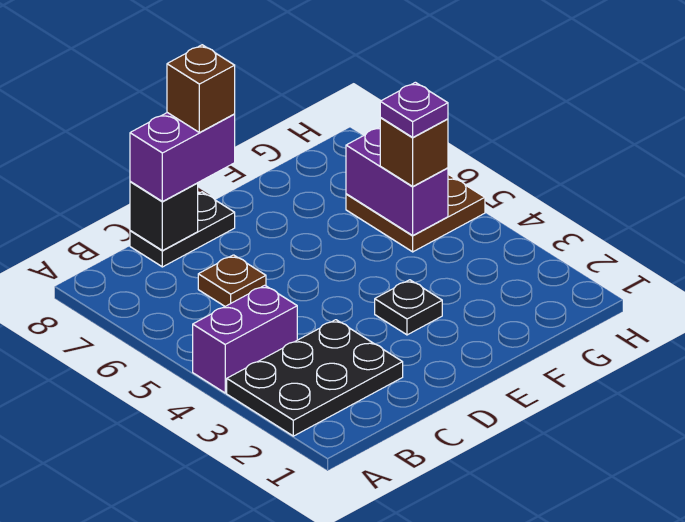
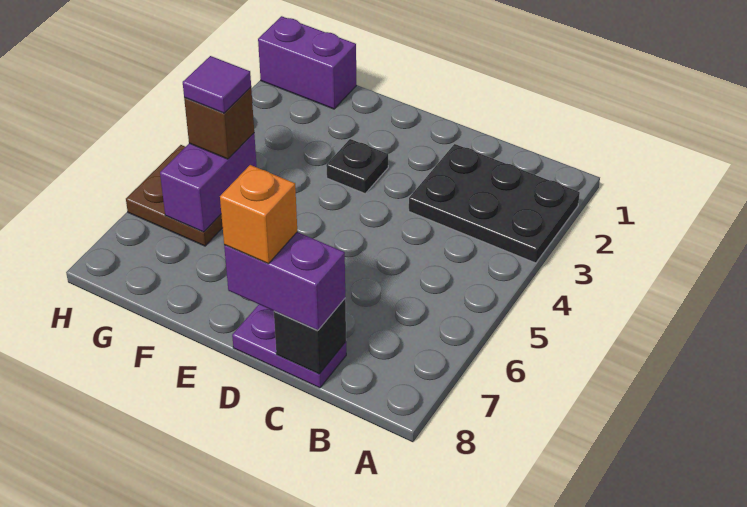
purple brick A4:B4 level 1 -> purple brick G1:H1 level 1
brown plate C6 level 1 -> none
black plate C8:D8 level 1 -> purple plate C8:D8 level 1
brown brick D8 level 4 -> orange brick D8 level 4
purple plate G5 level 4 -> purple tile G5 level 4

